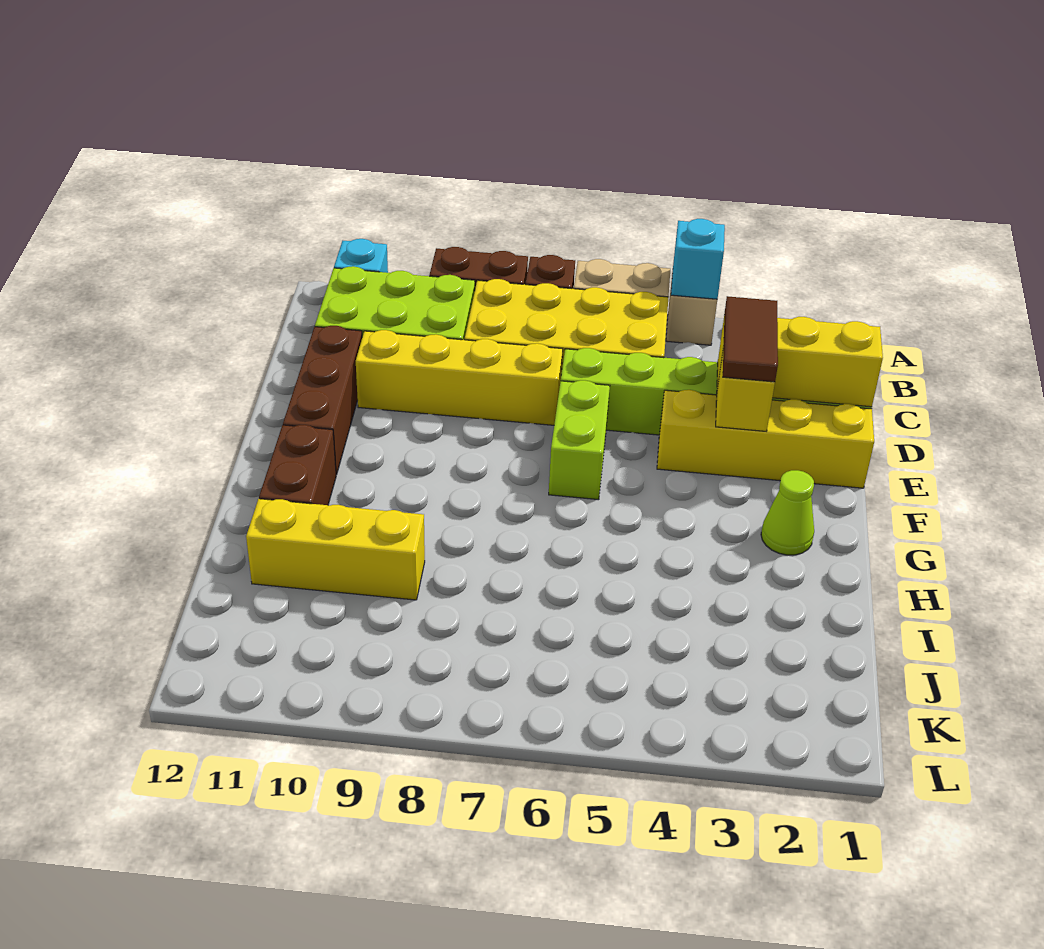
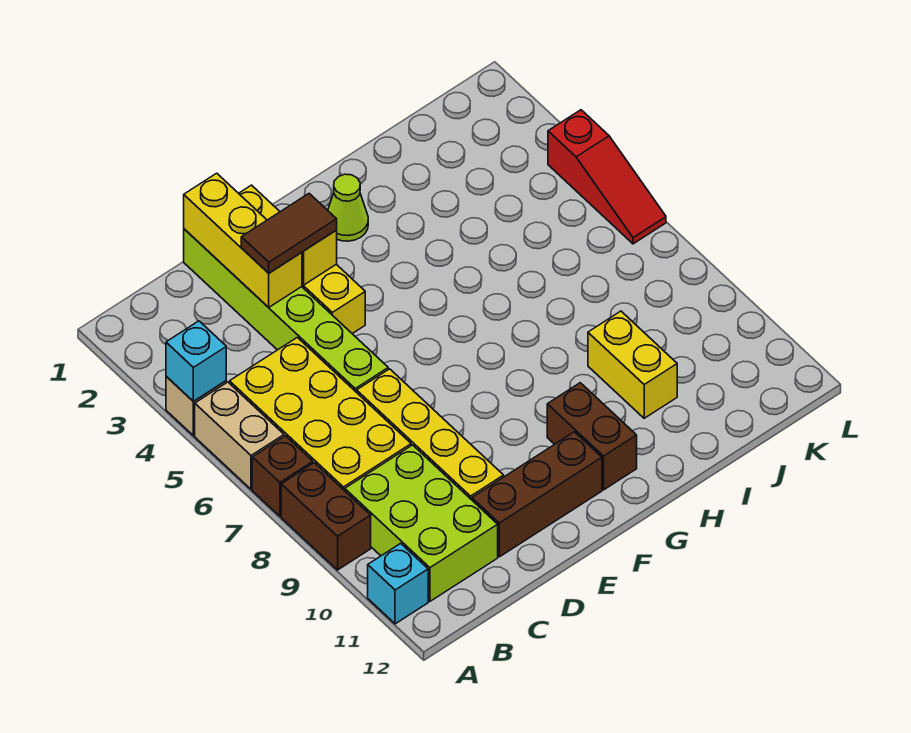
lime brick E6:F6 level 1 -> none
brown brick G11:H11 level 1 -> brown brick G10:G11 level 1
yellow brick I9:I11 level 1 -> yellow brick I9:I10 level 1
none -> red slope L4:L6 level 1 top 4

